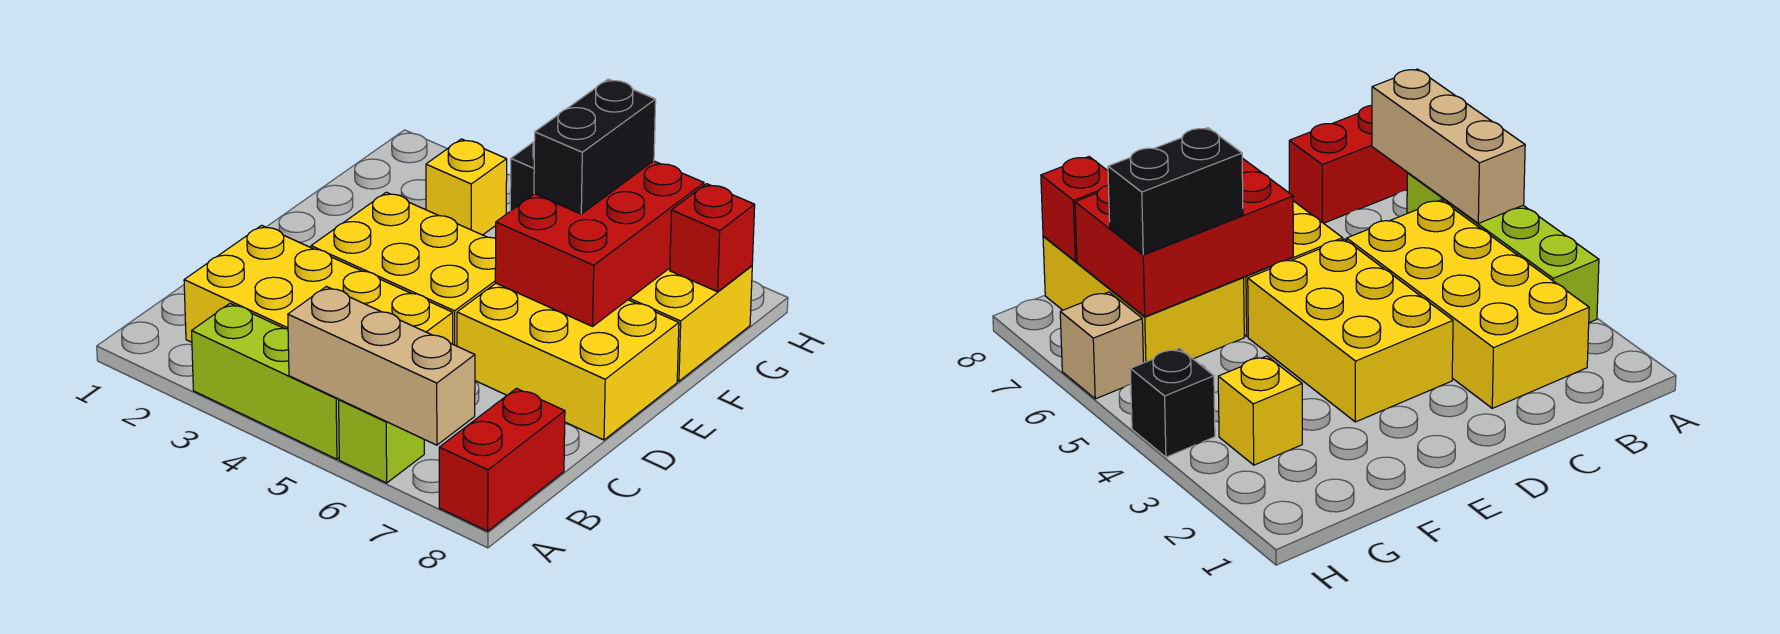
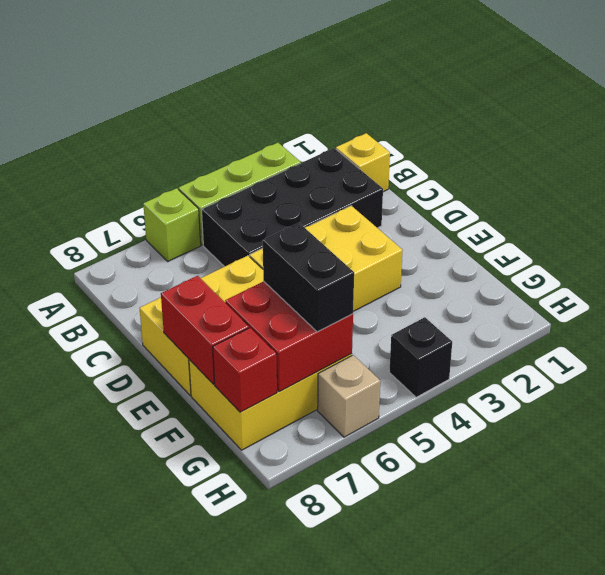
tan brick A5:A7 level 2 -> none
red brick A8:B8 level 1 -> red brick E8:F8 level 2
yellow brick B2:C5 level 1 -> black brick B2:C5 level 1
red brick E6:G7 level 2 -> red brick F6:G7 level 2
yellow brick G3 level 1 -> yellow brick B1 level 1

